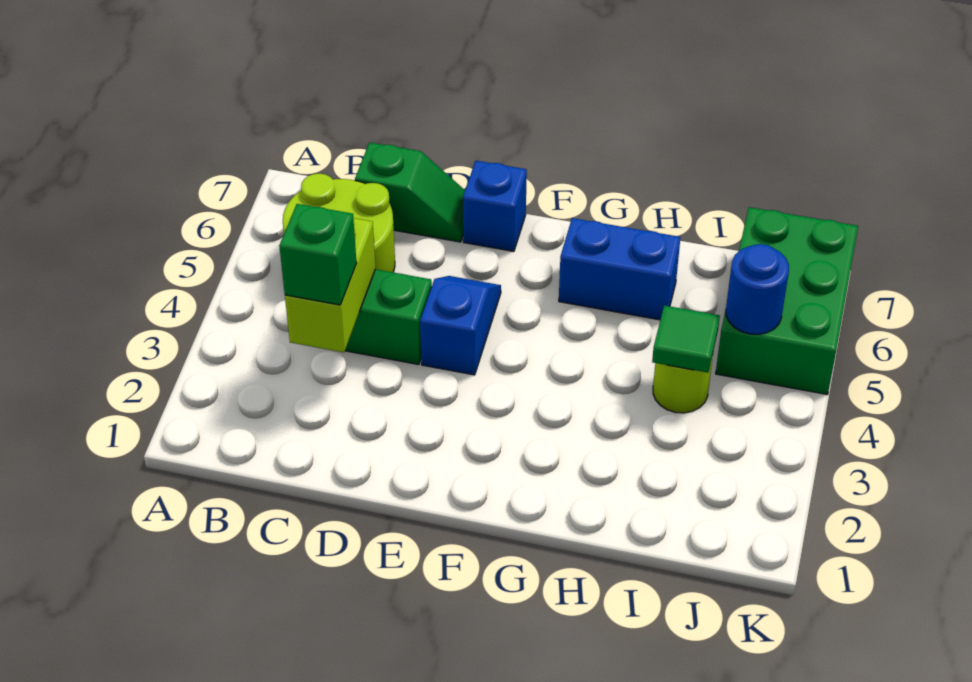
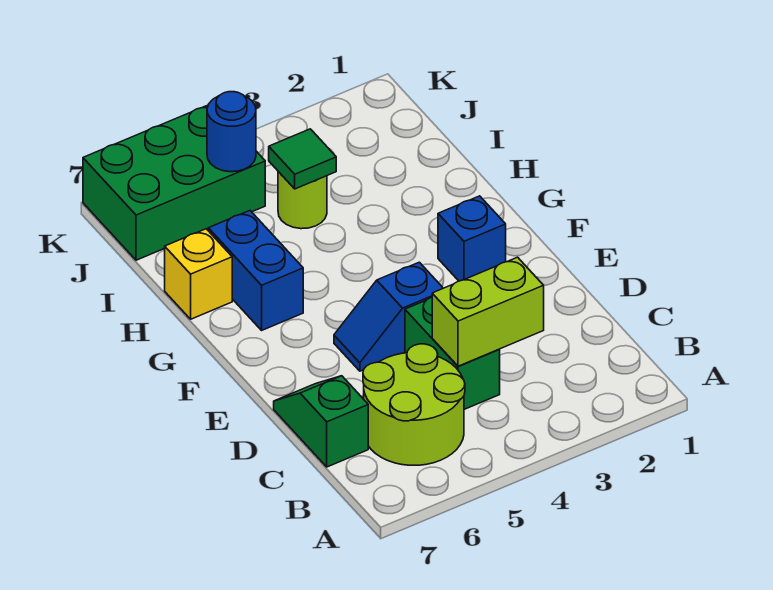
green brick C3 level 3 -> none
blue brick E7 level 1 -> blue brick F2 level 1
none -> yellow brick H7 level 1

